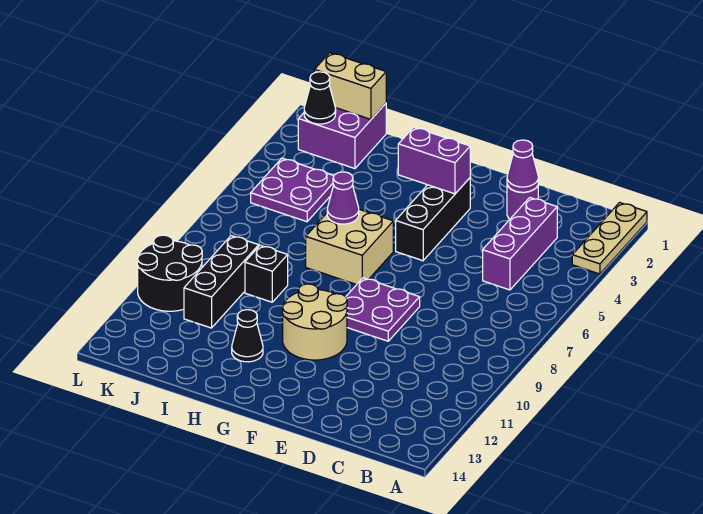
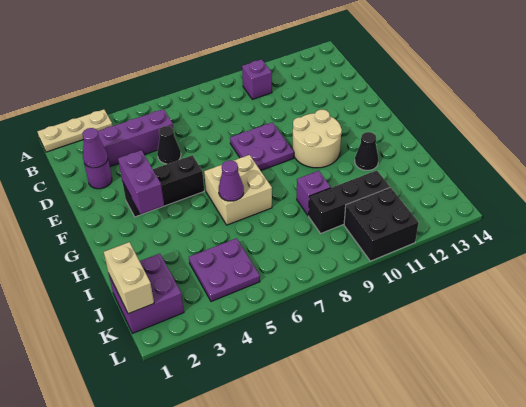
none -> purple brick B10 level 1
black brick I9 level 1 -> purple brick I9 level 1
black cone K2 level 2 -> black cone D5 level 1
black round brick K10:L11 level 1 -> black brick K10:L11 level 1

